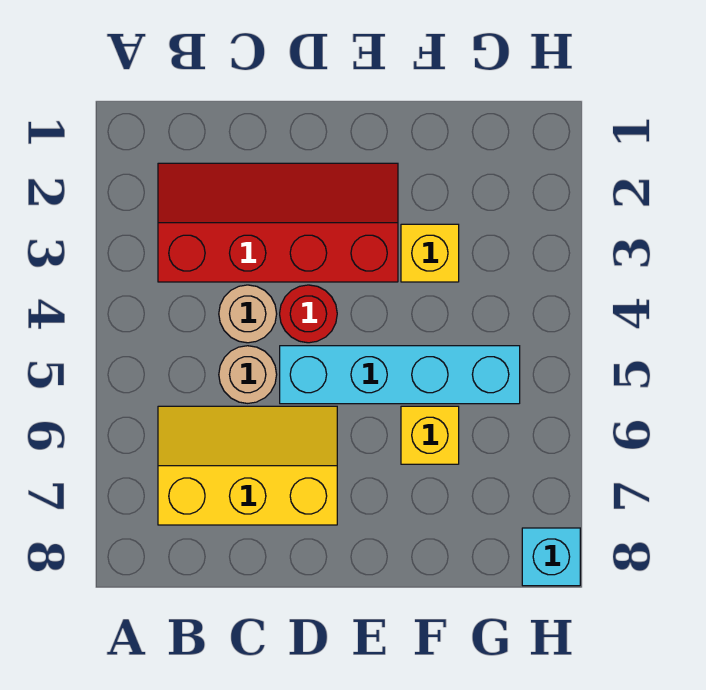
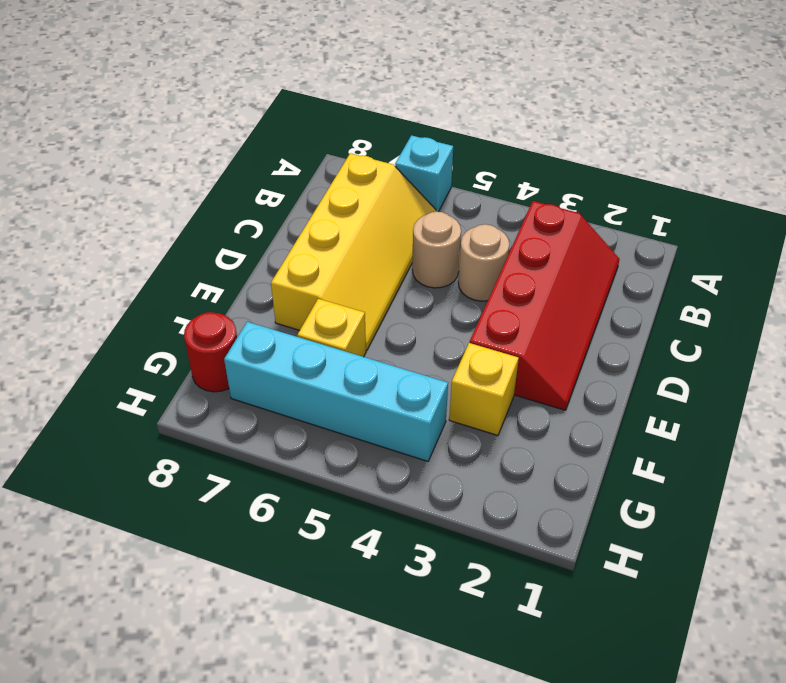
yellow slope B6:D7 level 1 top 7 -> yellow slope B6:E7 level 1 top 7
red round brick D4 level 1 -> red round brick G8 level 1
cyan brick D5:G5 level 1 -> cyan brick G4:G7 level 1
cyan brick H8 level 1 -> cyan brick A6 level 1

